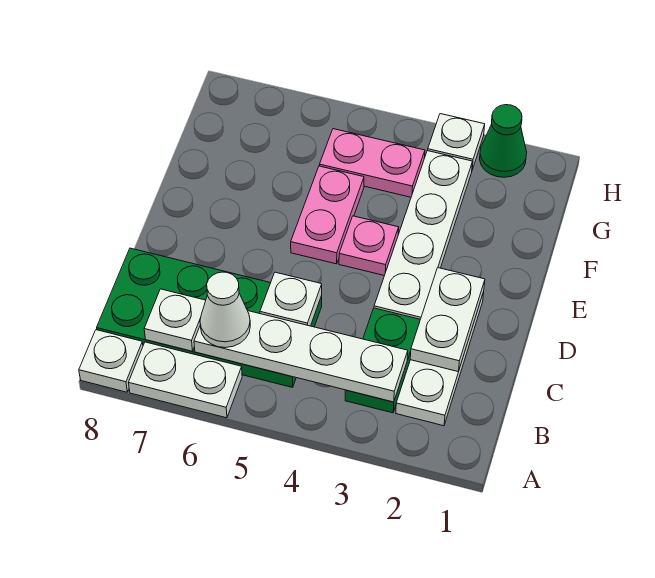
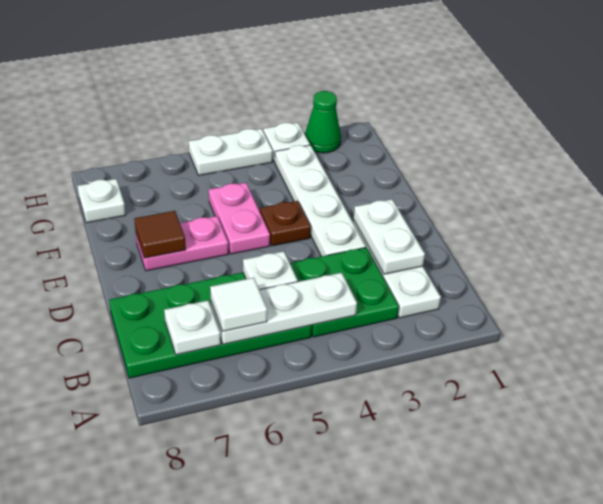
white plate A6:A7 level 1 -> white plate H4:H5 level 1
white plate A8 level 1 -> white plate G8 level 1
green plate B3:C3 level 1 -> green plate B3:C4 level 1
white plate B3:B6 level 2 -> white plate B4:B6 level 2
white cone B6 level 3 -> white tile B6 level 3
pink plate E4 level 1 -> brown plate E4 level 1
none -> brown tile E7 level 2
pink plate G4:G5 level 1 -> pink plate E6:E7 level 1

